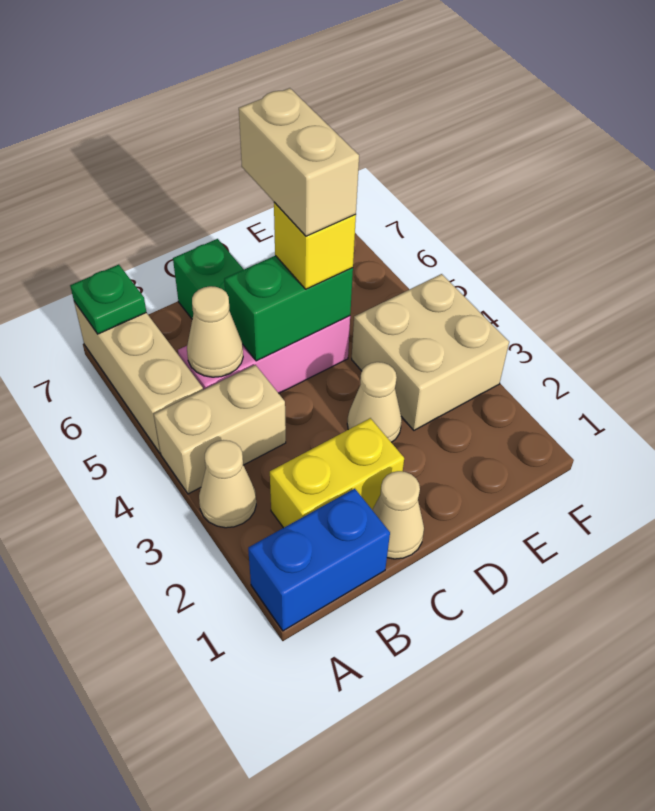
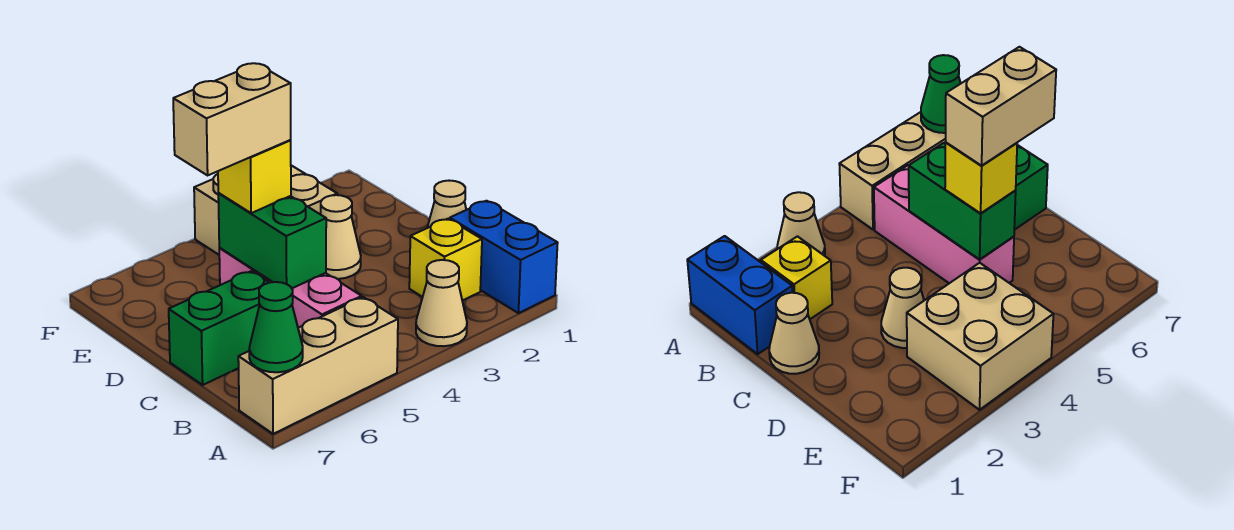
tan brick A4:B4 level 1 -> none
green plate A7 level 2 -> green cone A7 level 2
yellow brick B2:C2 level 1 -> yellow brick B2 level 1
tan cone B5 level 2 -> none

